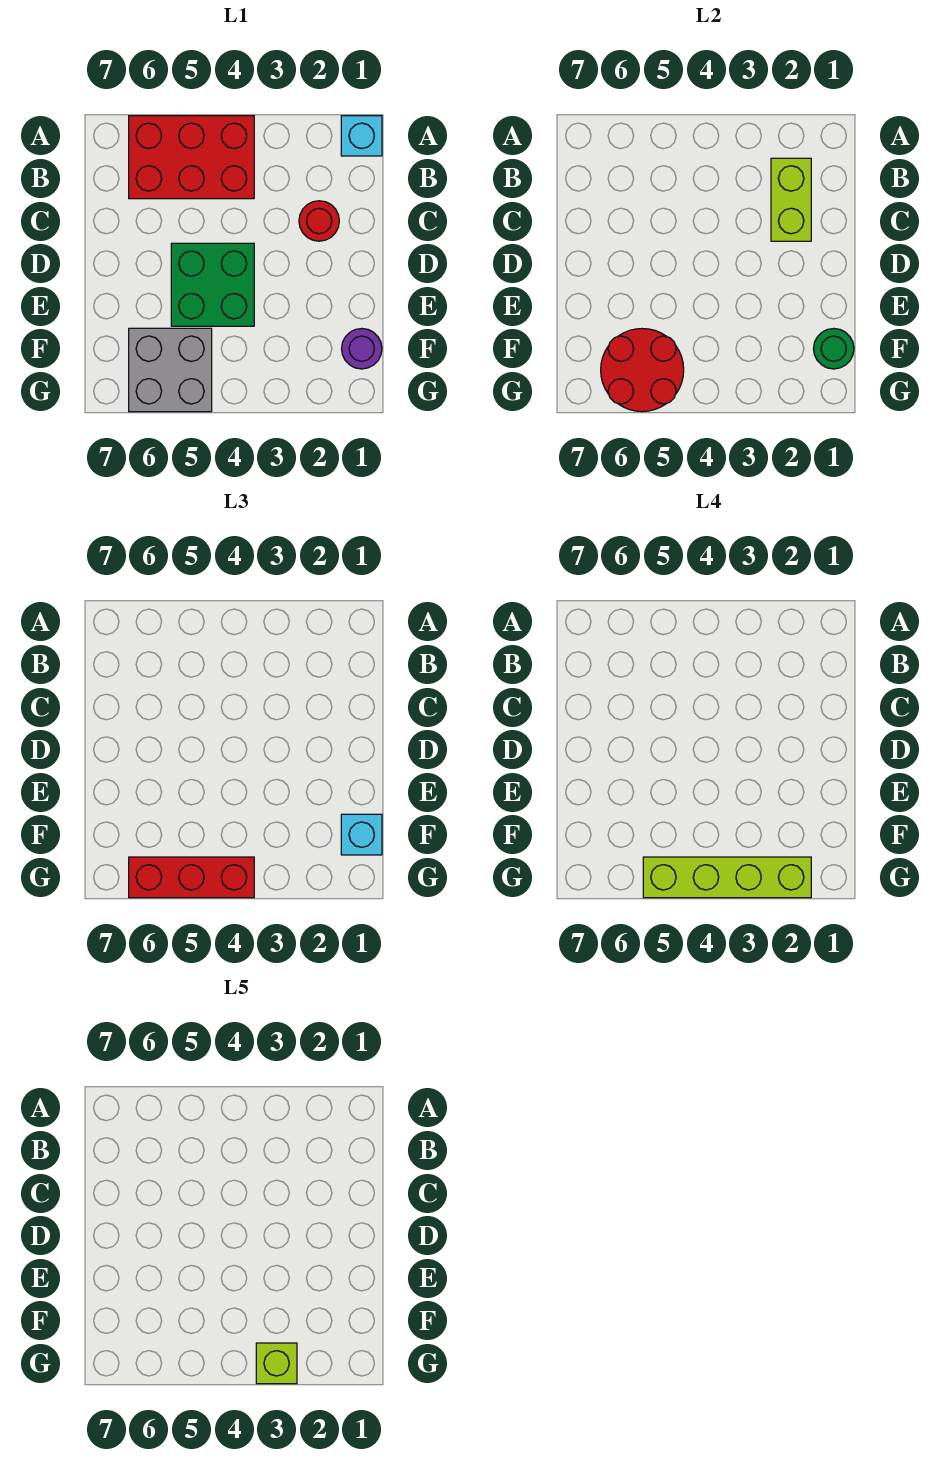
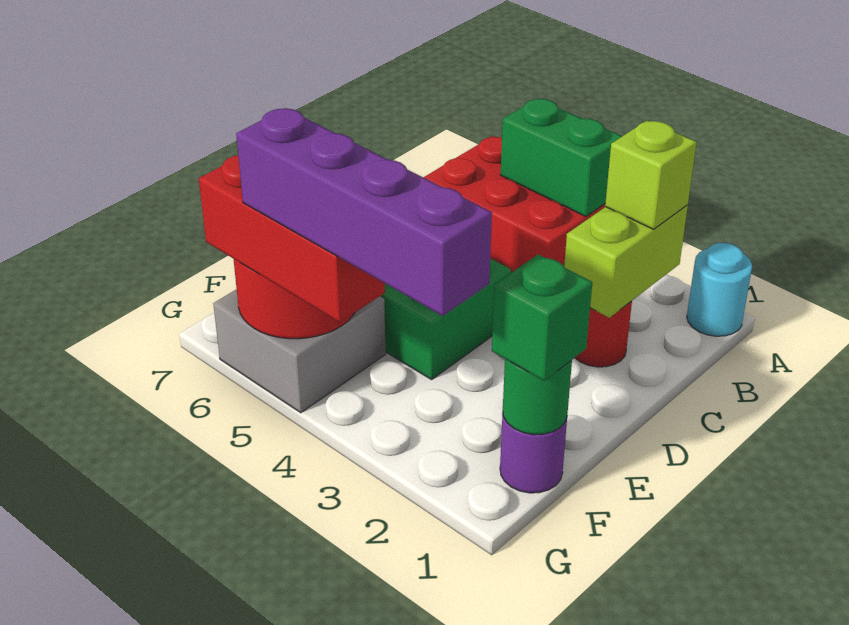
cyan brick A1 level 1 -> cyan round brick A1 level 1
none -> green brick A4:A5 level 2
cyan brick F1 level 3 -> green brick F1 level 3
lime brick G2:G5 level 4 -> purple brick G2:G5 level 4
lime brick G3 level 5 -> lime brick B2 level 3

